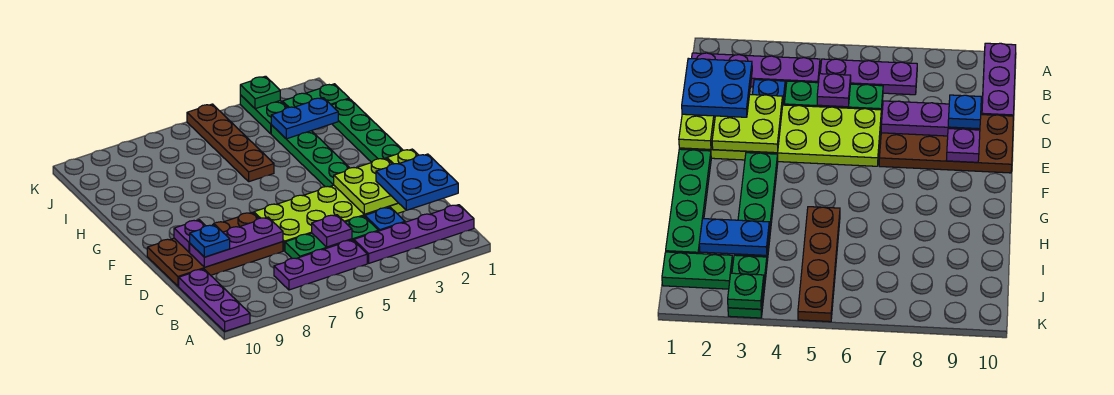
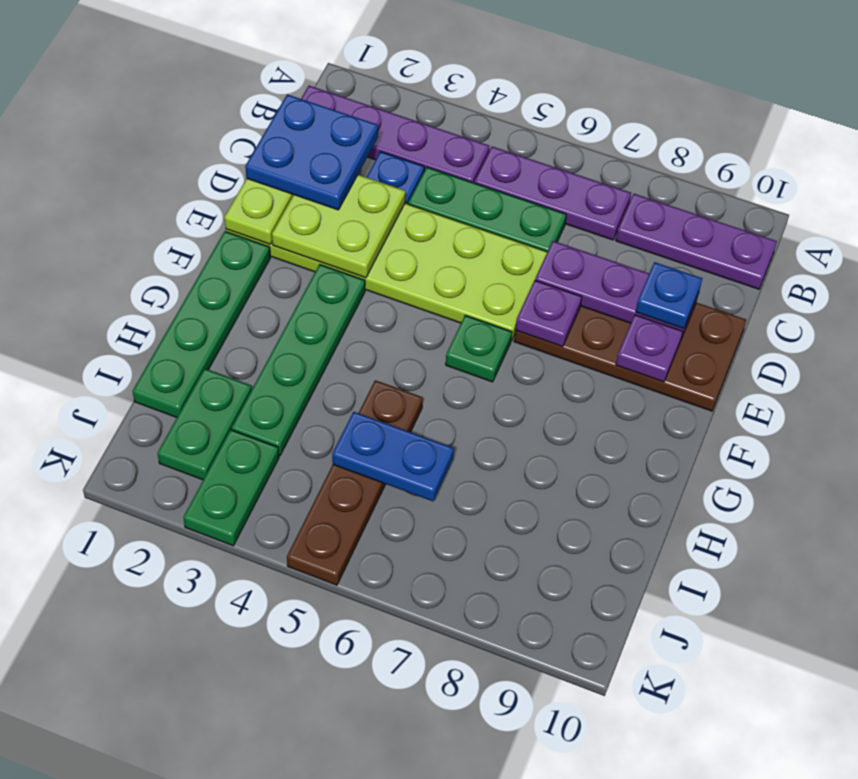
purple plate A10:C10 level 1 -> purple plate B8:B10 level 1
purple plate C5 level 2 -> purple plate E7 level 2
blue plate I2:I3 level 2 -> blue plate I5:I6 level 2
green plate J1:J2 level 1 -> green plate I2:J2 level 1
green plate K3 level 2 -> green plate F6 level 1

